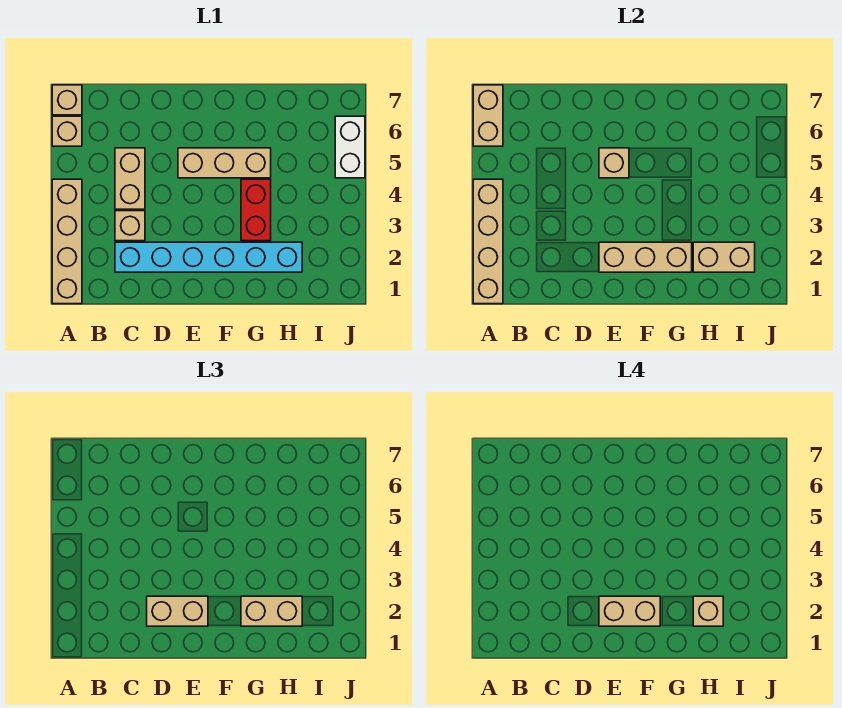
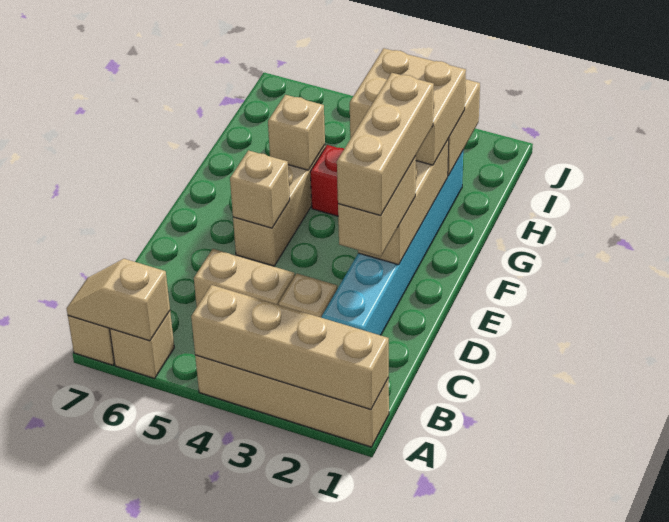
tan brick A6:A7 level 2 -> tan slope A6:A7 level 2 top 6
tan brick E2:F2 level 4 -> tan brick D2:F2 level 4
tan brick G2:H2 level 3 -> tan brick G2:H3 level 3
tan brick H2 level 4 -> tan brick G5 level 2
white brick J5:J6 level 1 -> none

